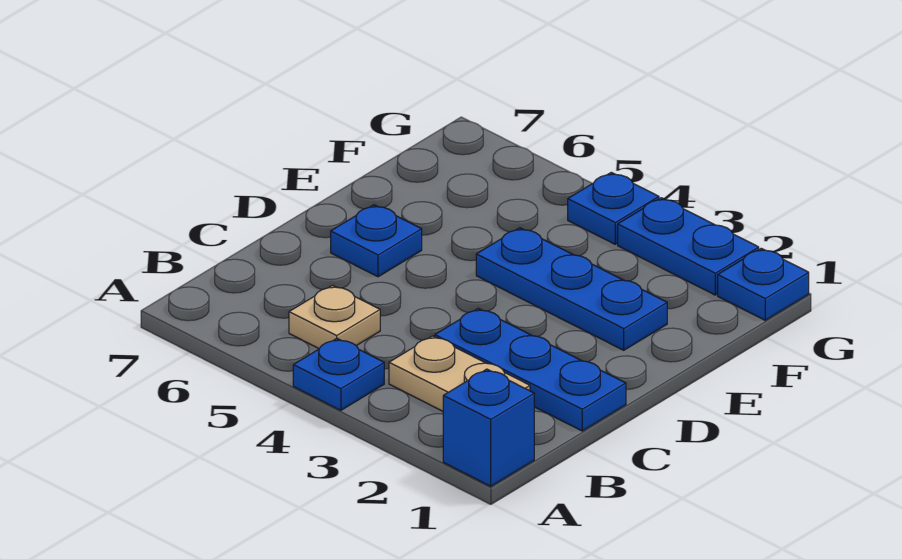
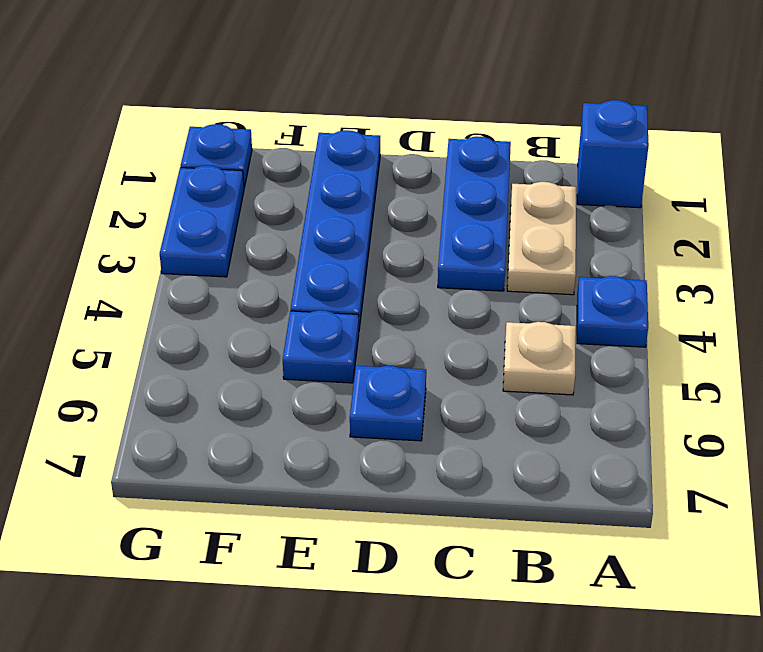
blue plate E2:E4 level 1 -> blue plate E1:E4 level 1
blue plate G4 level 1 -> blue plate E5 level 1

